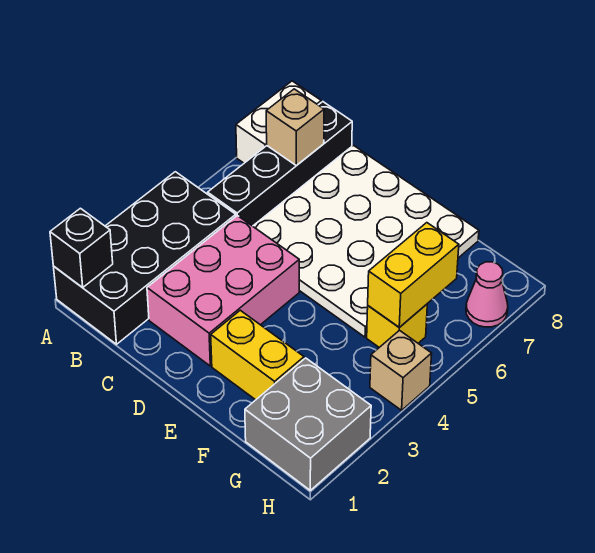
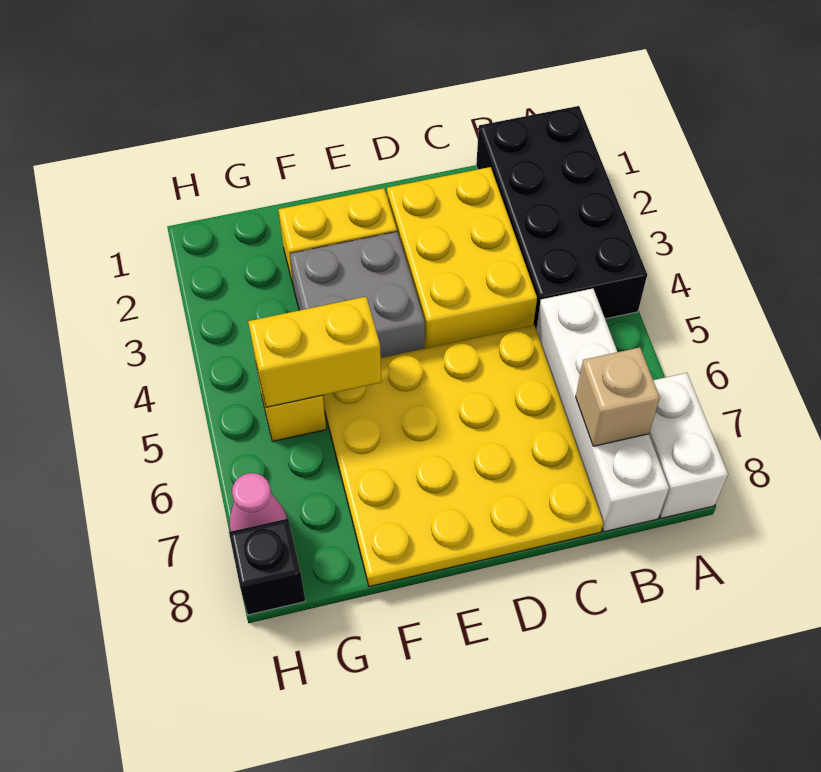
black brick A1 level 2 -> black brick H8 level 1
black brick B5:B8 level 1 -> white brick B5:B8 level 1
pink brick C2:D4 level 1 -> yellow brick C2:D4 level 1
white plate C5:F8 level 1 -> yellow plate C5:F8 level 1
grey brick G1:H2 level 1 -> grey brick E3:F4 level 1
yellow brick G5:G6 level 2 -> yellow brick F5:G5 level 2
tan brick H4 level 1 -> none

